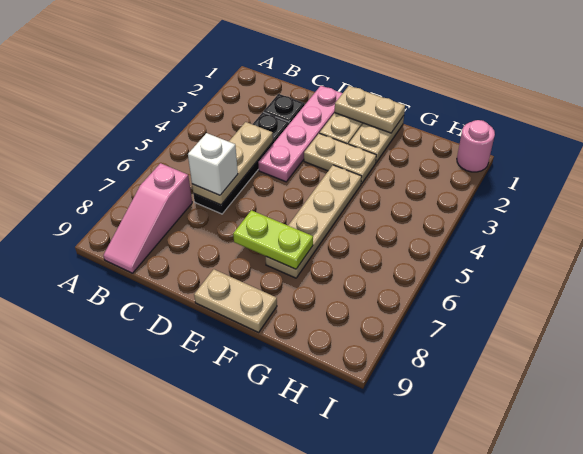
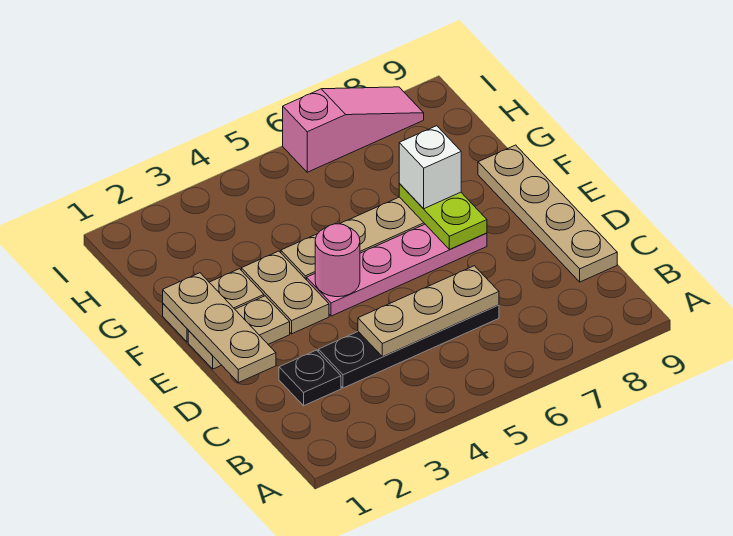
pink slope B7:B9 level 1 top 7 -> pink slope I6:I8 level 1 top 6
white brick C6 level 3 -> white brick F7 level 3
pink plate D1:D4 level 1 -> pink plate E4:E7 level 1
tan plate E1:F1 level 2 -> tan plate D1:F1 level 2
tan plate E9:F9 level 1 -> tan plate C9:F9 level 1
pink round brick I1 level 1 -> pink round brick E4 level 2

